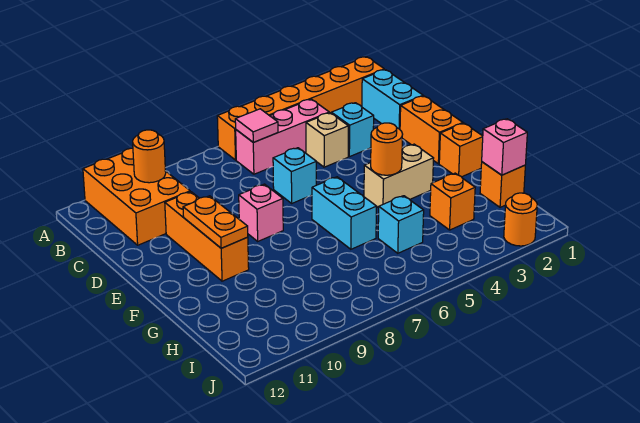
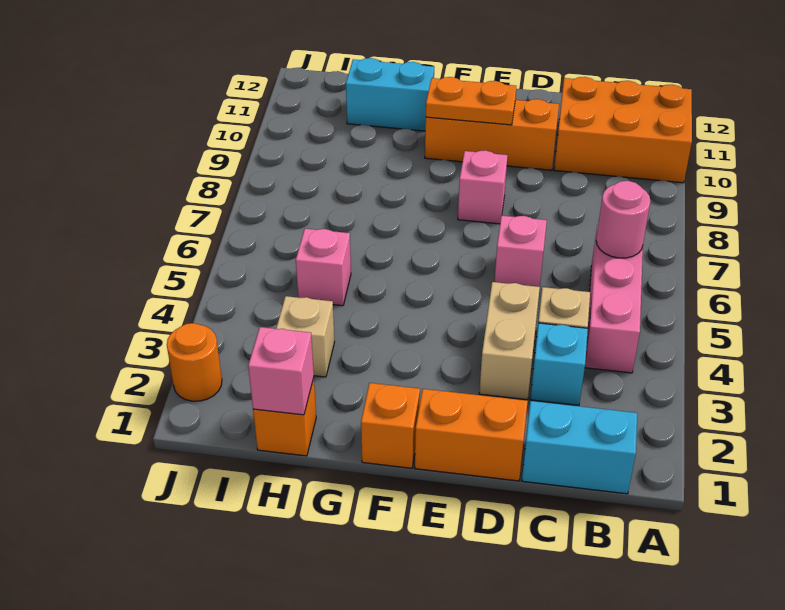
orange brick A1:A6 level 1 -> none
pink tile B6 level 2 -> pink round brick B6 level 2
orange round brick B10 level 2 -> none
cyan brick D6 level 1 -> pink brick D6 level 1
tan brick F3:F4 level 1 -> tan brick D3:D4 level 1
orange round brick F4 level 2 -> none
cyan brick F6:G6 level 1 -> cyan brick G11:H11 level 1
orange brick H3 level 1 -> tan brick H3 level 1
cyan brick H5 level 1 -> pink brick H5 level 1

